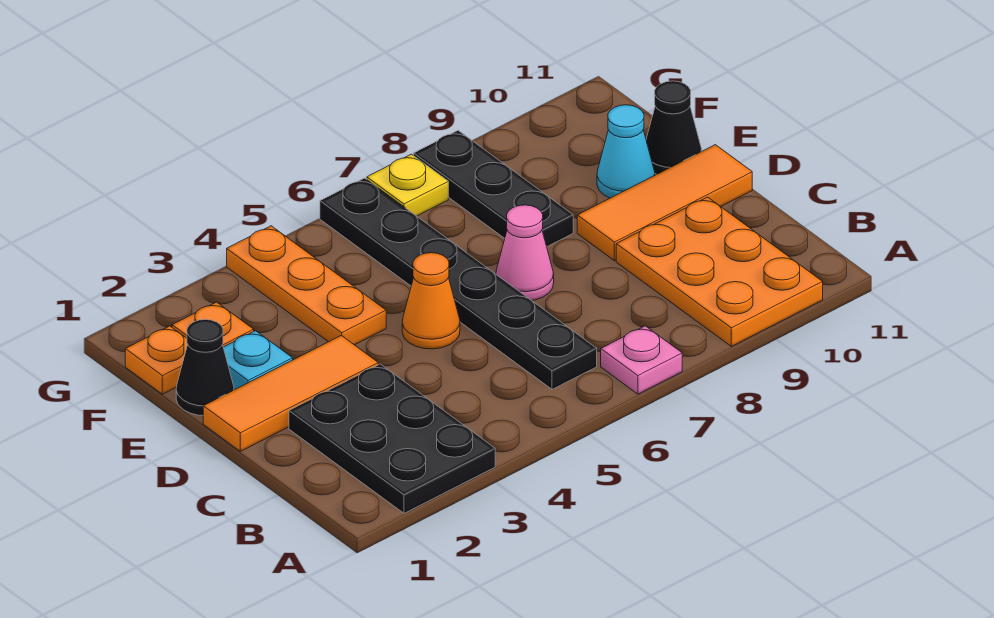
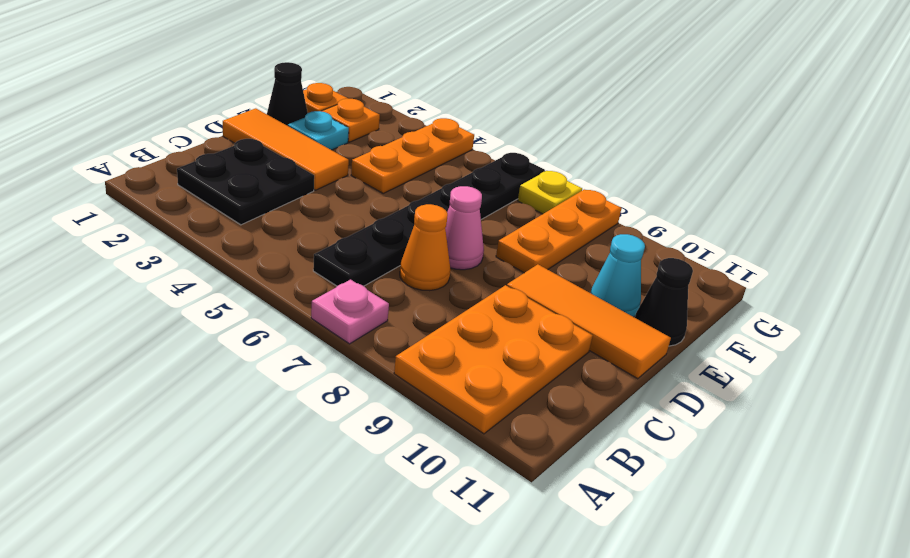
black plate A2:C3 level 1 -> black plate B2:C3 level 1
orange cone D5 level 1 -> orange cone C7 level 1
black plate E8:G8 level 1 -> orange plate E8:G8 level 1

